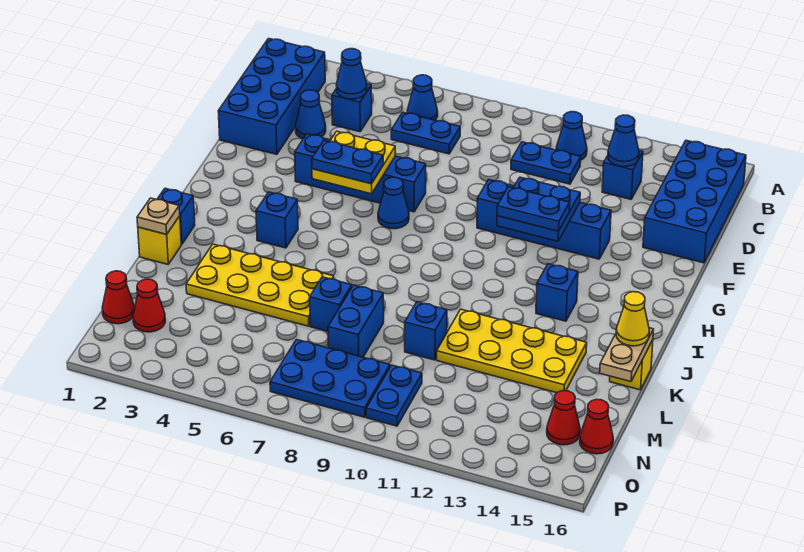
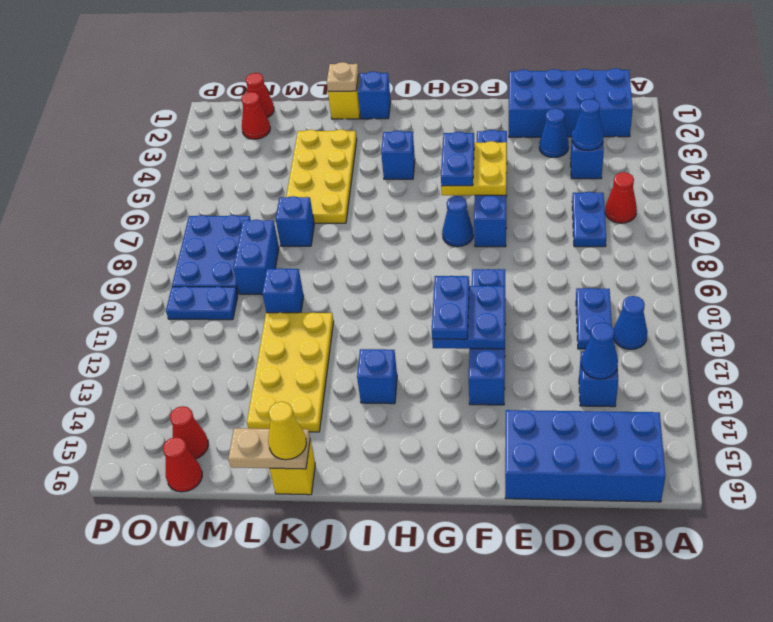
blue cone B6 level 1 -> red cone B6 level 1
blue brick L8:M8 level 1 -> blue brick M8:M9 level 1

